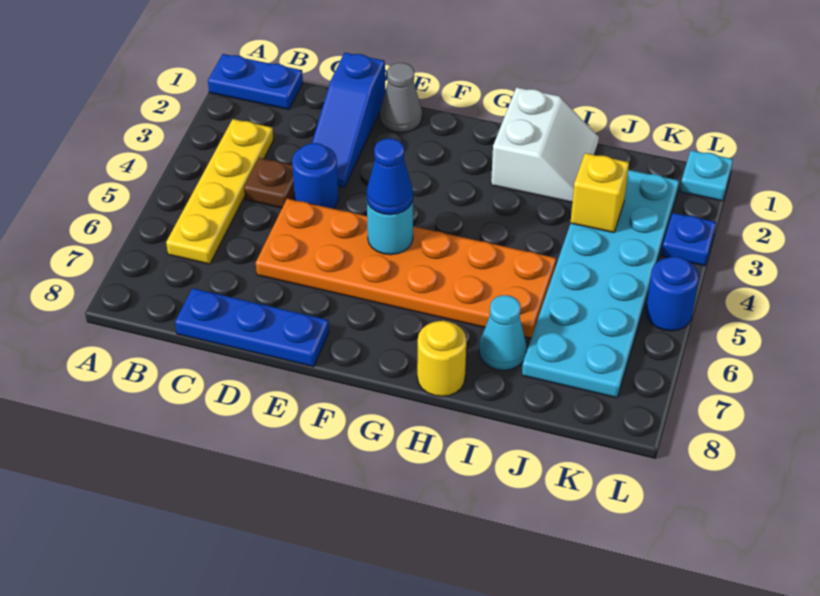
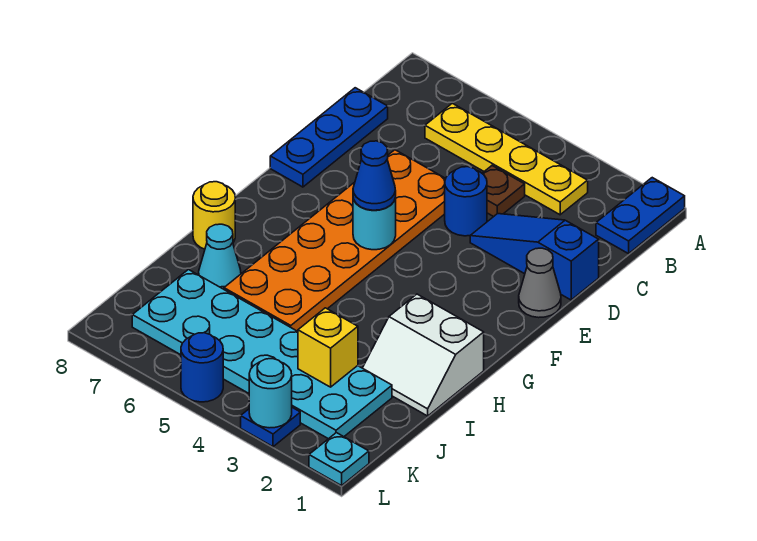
none -> cyan round brick L3 level 2

